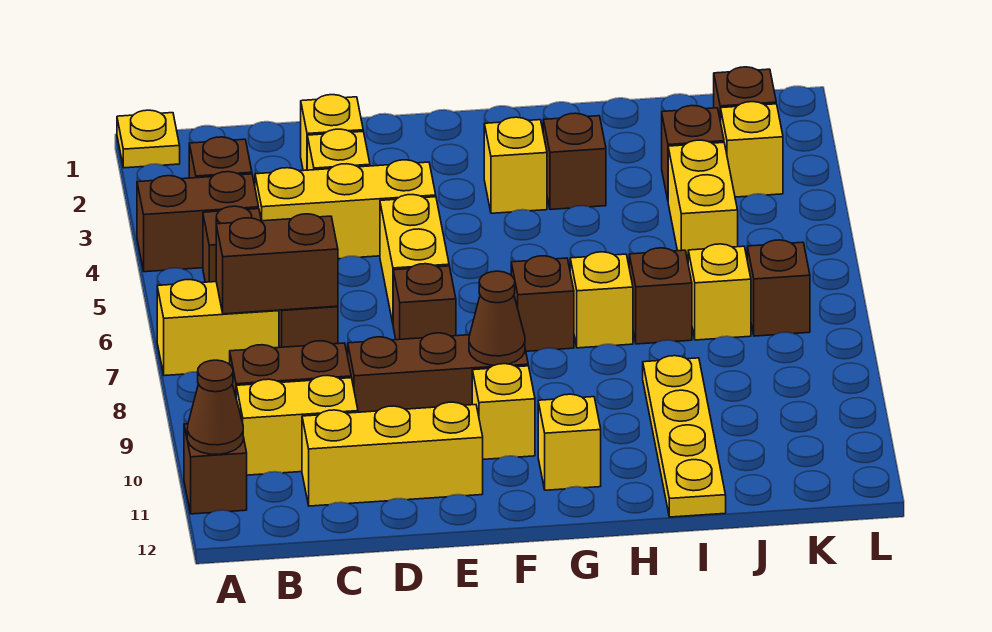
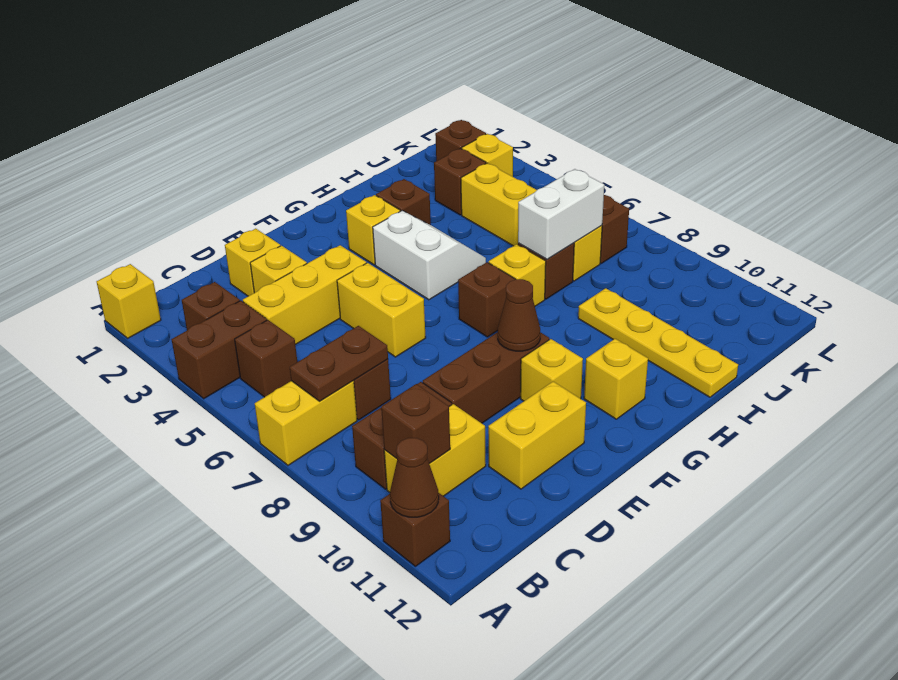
yellow plate A1 level 1 -> yellow brick A1 level 1
brown brick B7:C7 level 2 -> brown plate B7:C7 level 2
yellow brick C11:E11 level 1 -> yellow brick D11:E11 level 1
brown brick E7 level 1 -> brown brick B10 level 2
none -> white slope G4:H5 level 1 top G
none -> white brick I7:J7 level 2

